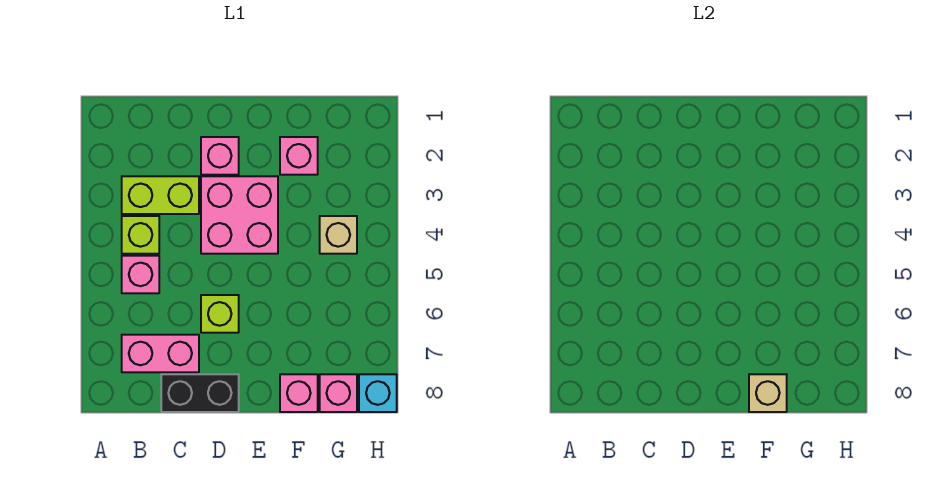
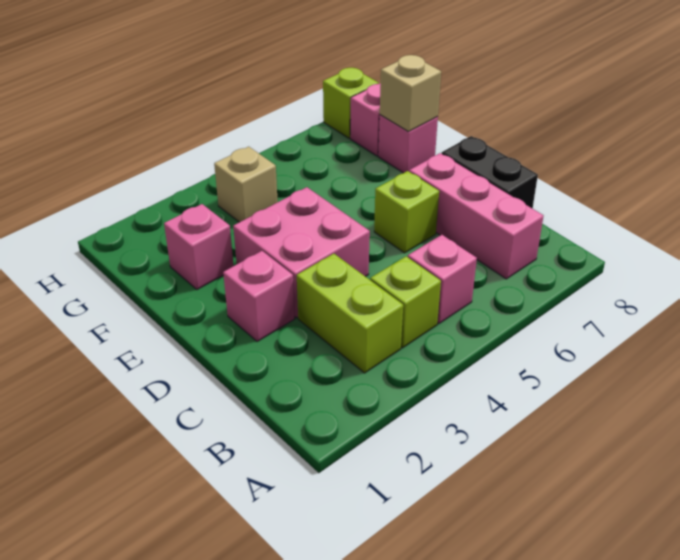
pink brick B7:C7 level 1 -> pink brick B7:D7 level 1
cyan brick H8 level 1 -> lime brick H8 level 1

